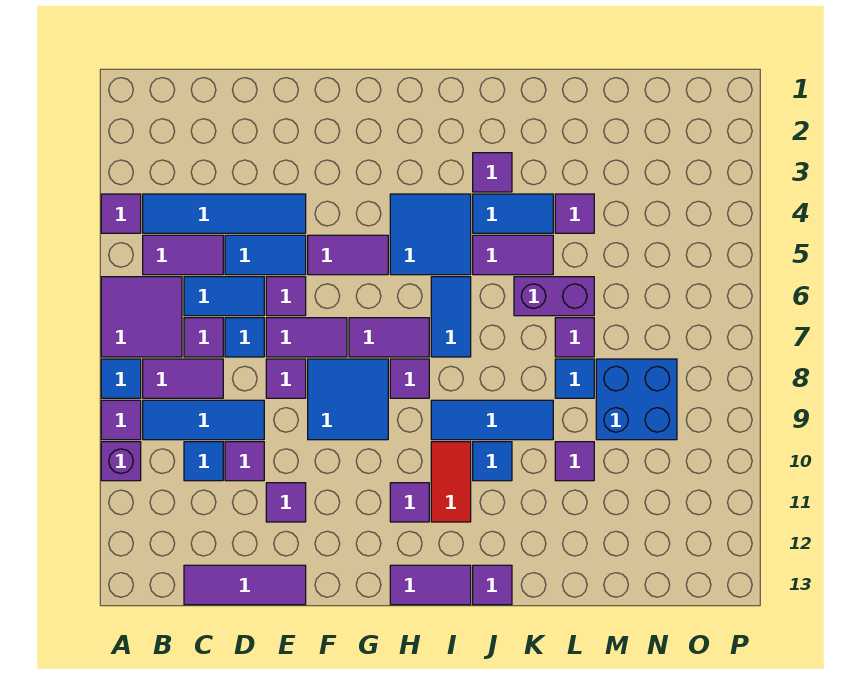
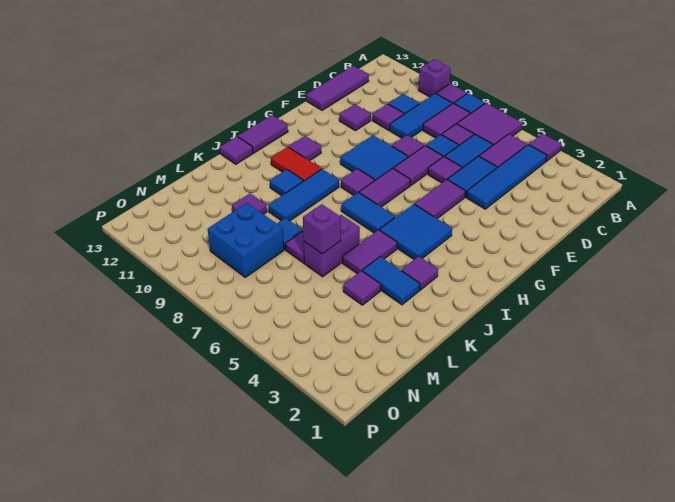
blue tile J4:K4 level 1 -> blue tile K3:K4 level 1
none -> purple brick L6 level 2

